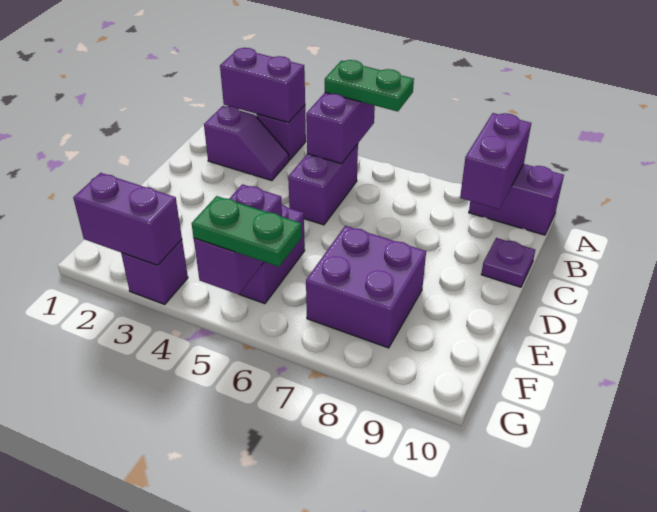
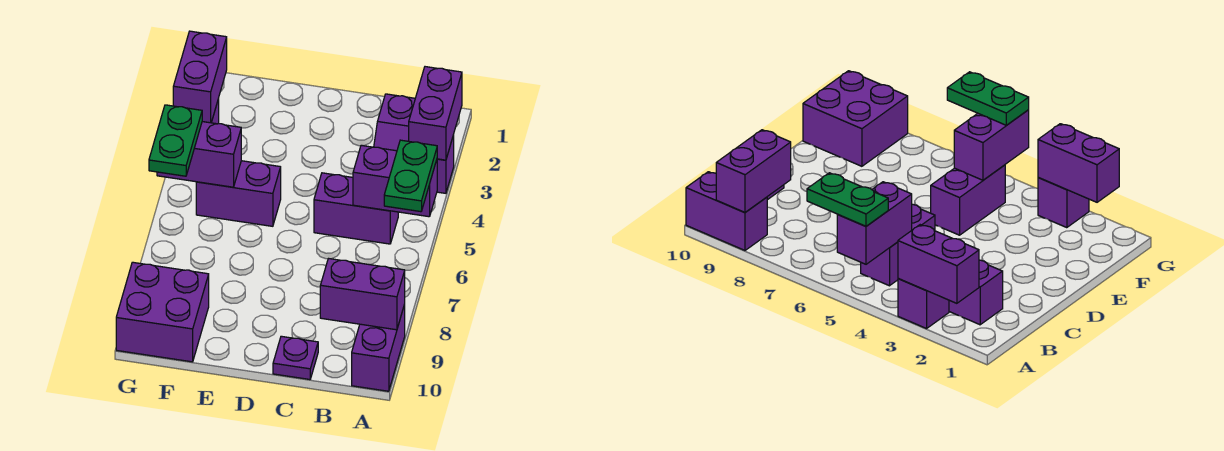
purple brick E7:F8 level 1 -> purple brick F9:G10 level 1

